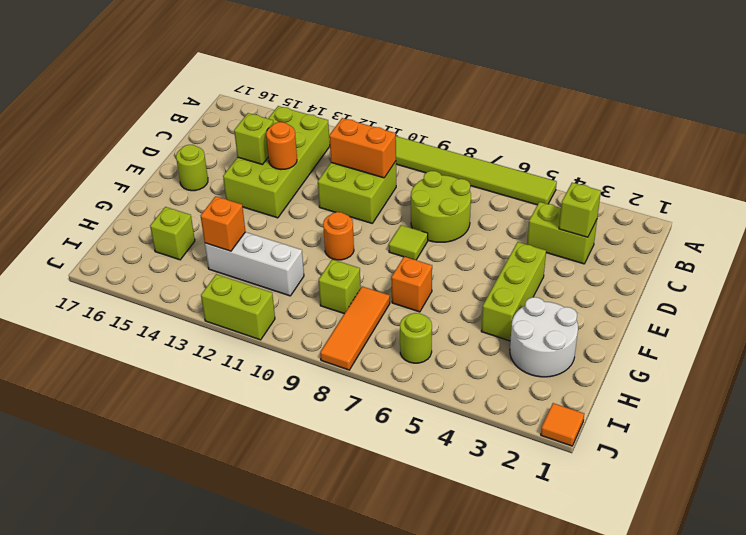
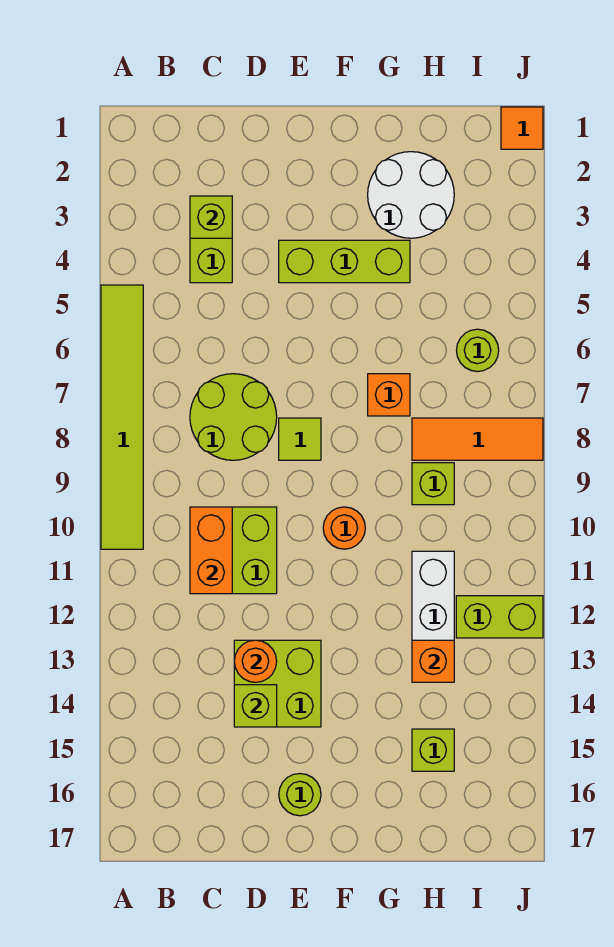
lime brick B13:E14 level 1 -> lime brick D13:E14 level 1
lime brick J11:J12 level 1 -> lime brick I12:J12 level 1

